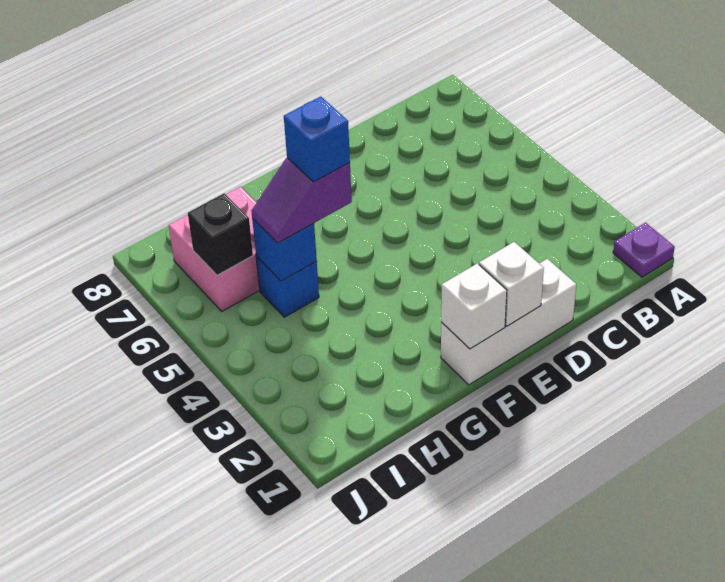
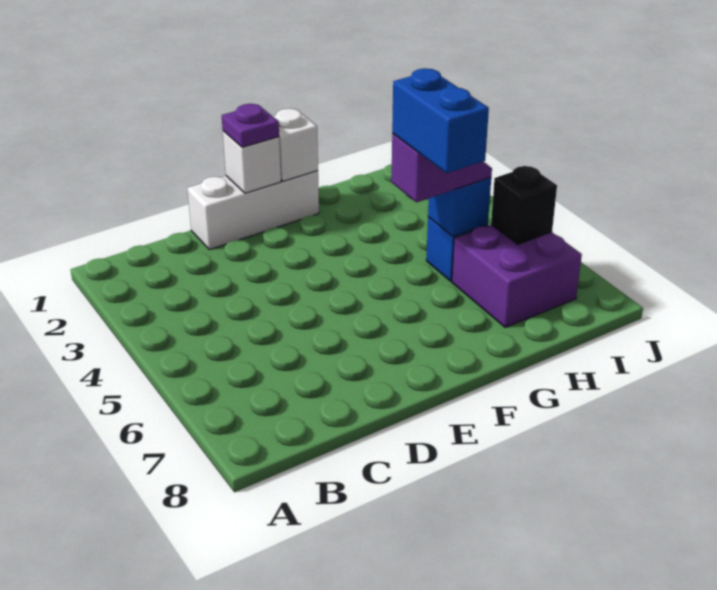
purple plate A1 level 1 -> purple plate E1 level 3
blue brick G5 level 4 -> blue brick G5:G6 level 4
pink brick H6:I7 level 1 -> purple brick H6:I7 level 1

